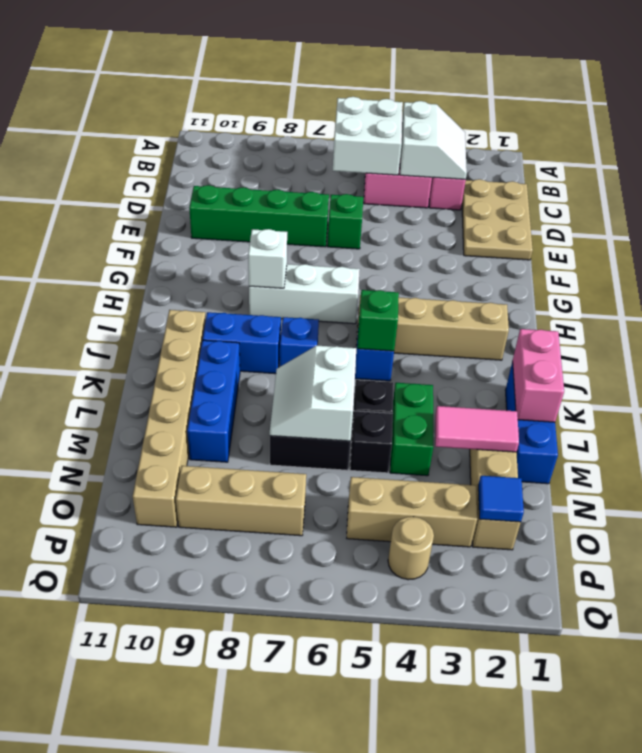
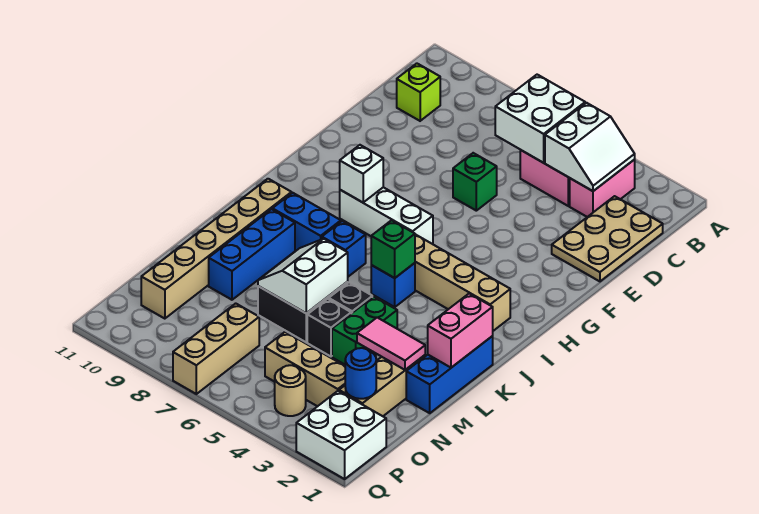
none -> lime brick C10 level 1
green brick E7:E10 level 1 -> none
blue tile O2 level 2 -> blue round brick O2 level 2
tan brick O7:O9 level 1 -> tan brick O7:Q7 level 1
none -> white brick P1:Q2 level 1

